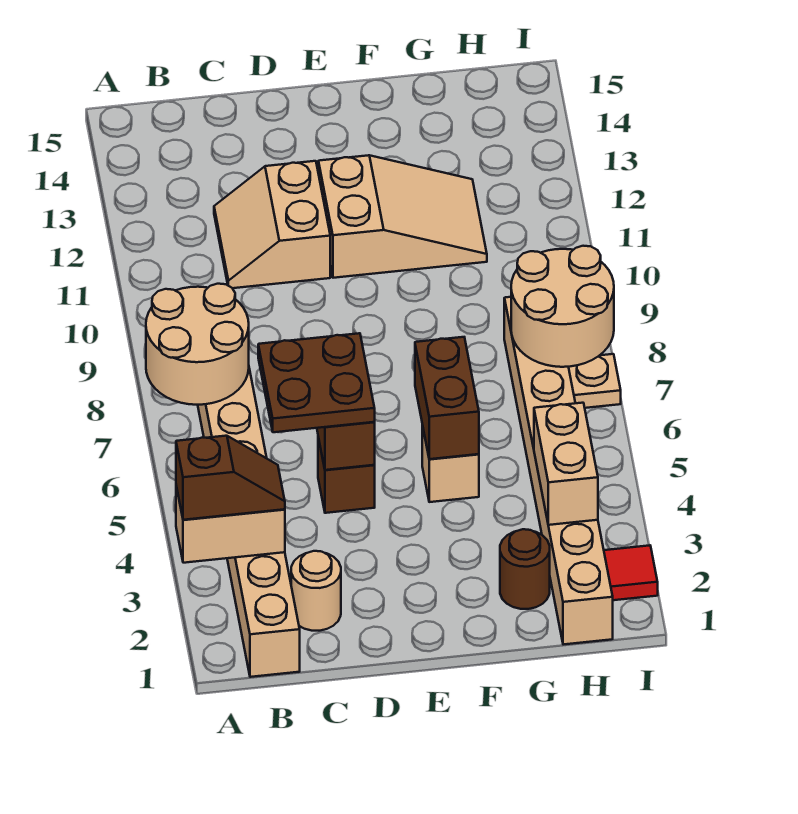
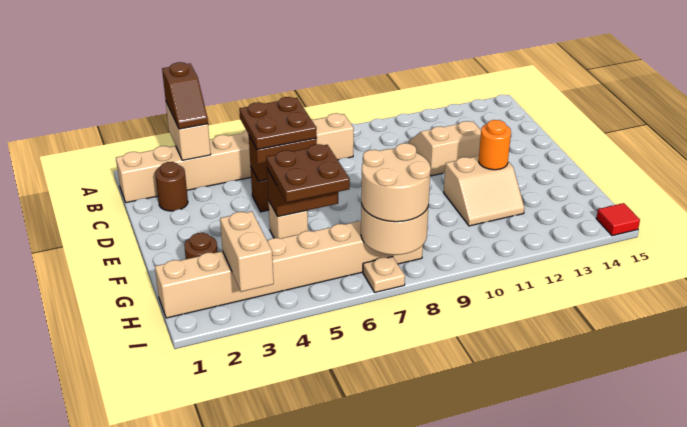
tan round brick A7:B8 level 2 -> tan round brick H7:I8 level 3
tan round brick C2 level 1 -> brown round brick C2 level 1
tan slope E11:G12 level 1 top E -> tan slope F11:G12 level 1 top F
none -> brown plate F5:G6 level 3
none -> orange round brick F12 level 2
tan brick H3:H4 level 2 -> tan brick H3:I3 level 2
red tile I2 level 1 -> red tile I15 level 1

